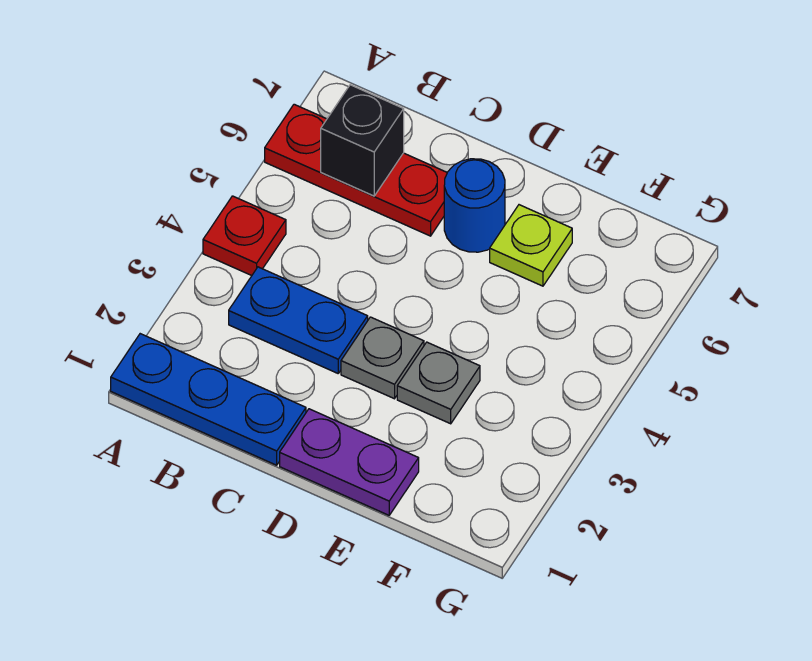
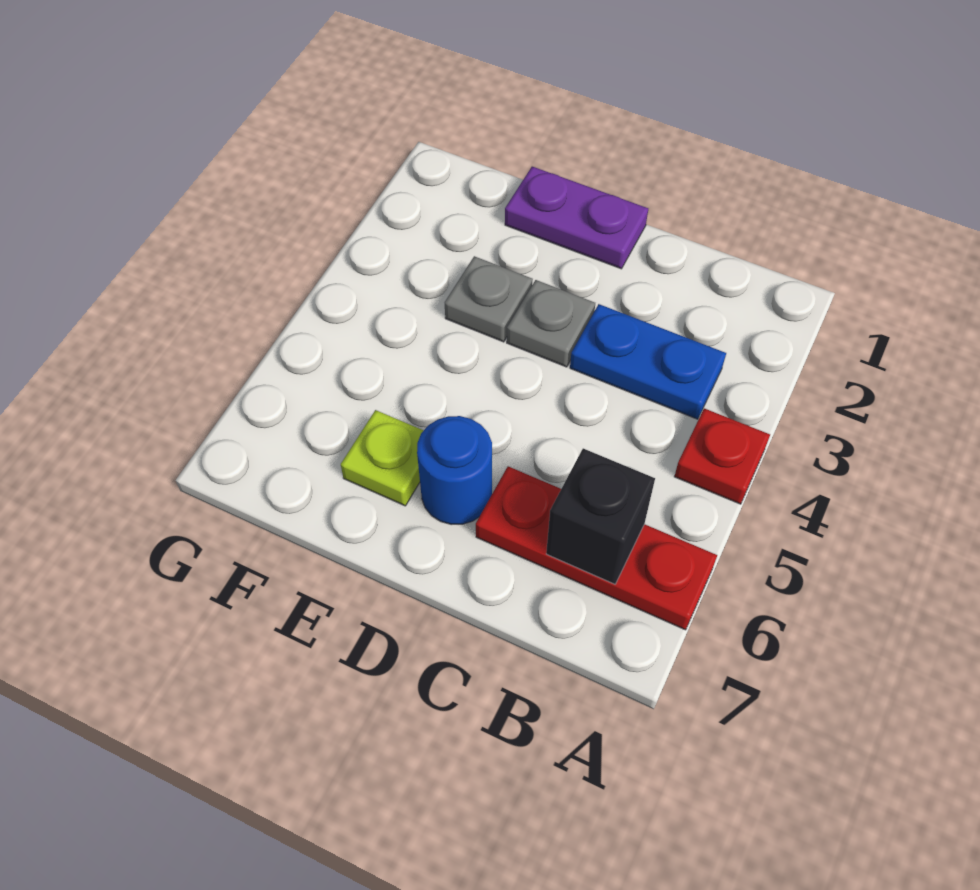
blue plate A1:C1 level 1 -> none

